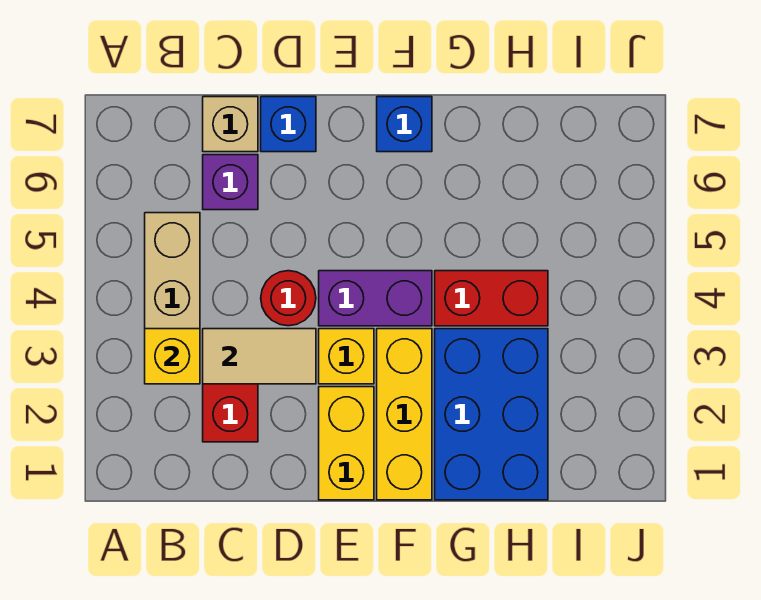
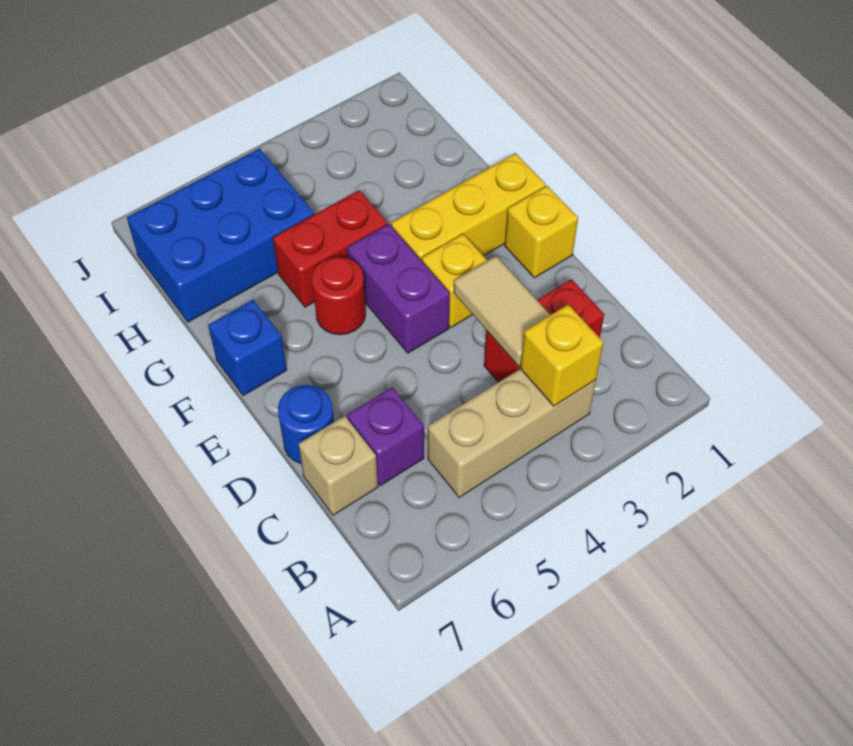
red round brick D4 level 1 -> red round brick F5 level 1
blue brick D7 level 1 -> blue round brick D7 level 1
yellow brick E1:E2 level 1 -> yellow brick E1 level 1
blue brick G1:H3 level 1 -> blue brick H5:I7 level 1
red brick G4:H4 level 1 -> red brick G4:G5 level 1

